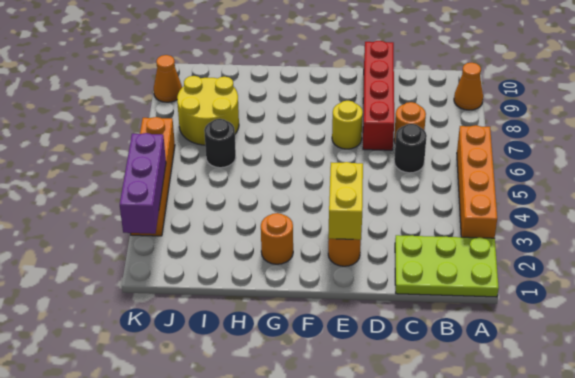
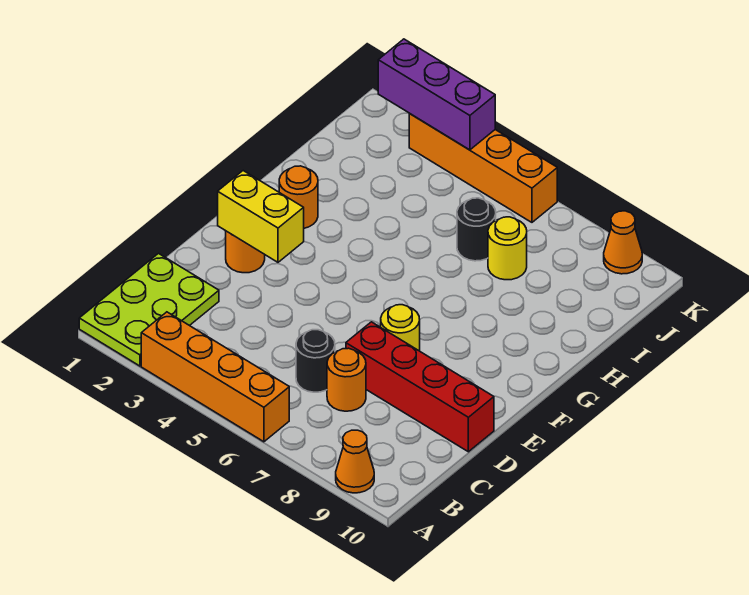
yellow round brick I7:J8 level 1 -> yellow round brick I7 level 1

